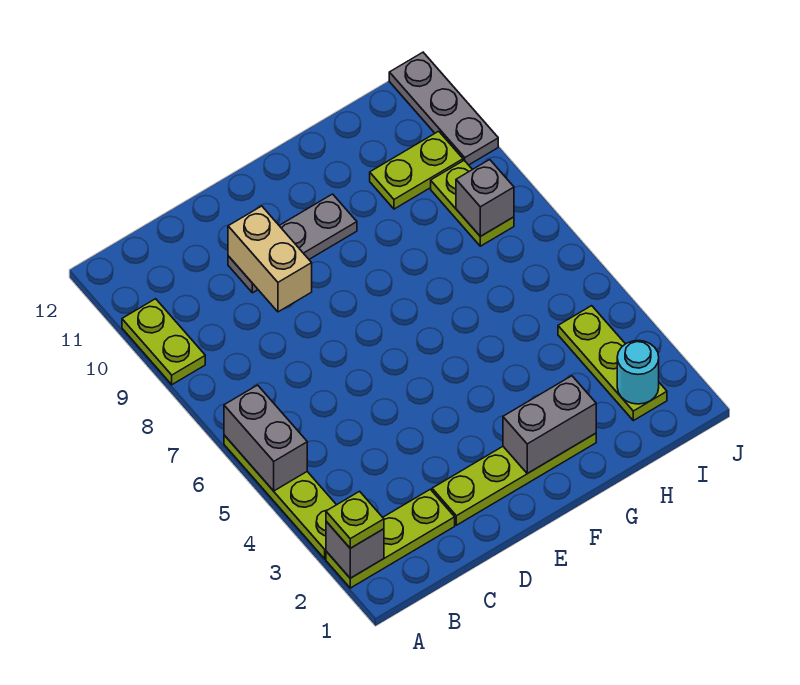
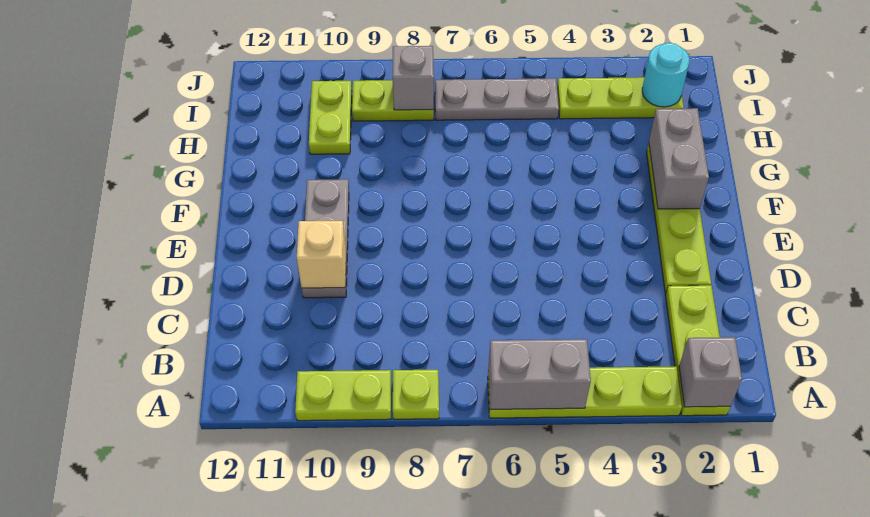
lime plate A2 level 3 -> lime plate A8 level 1
tan brick D9:D10 level 2 -> tan brick D10 level 2
grey plate J10:J12 level 1 -> grey plate I5:I7 level 1

